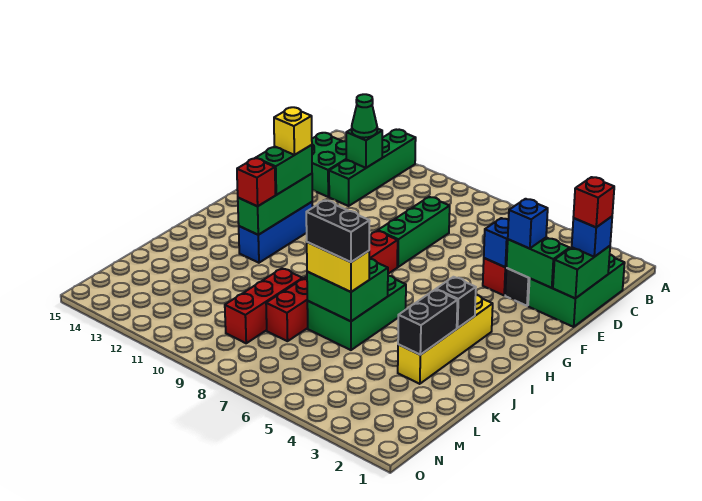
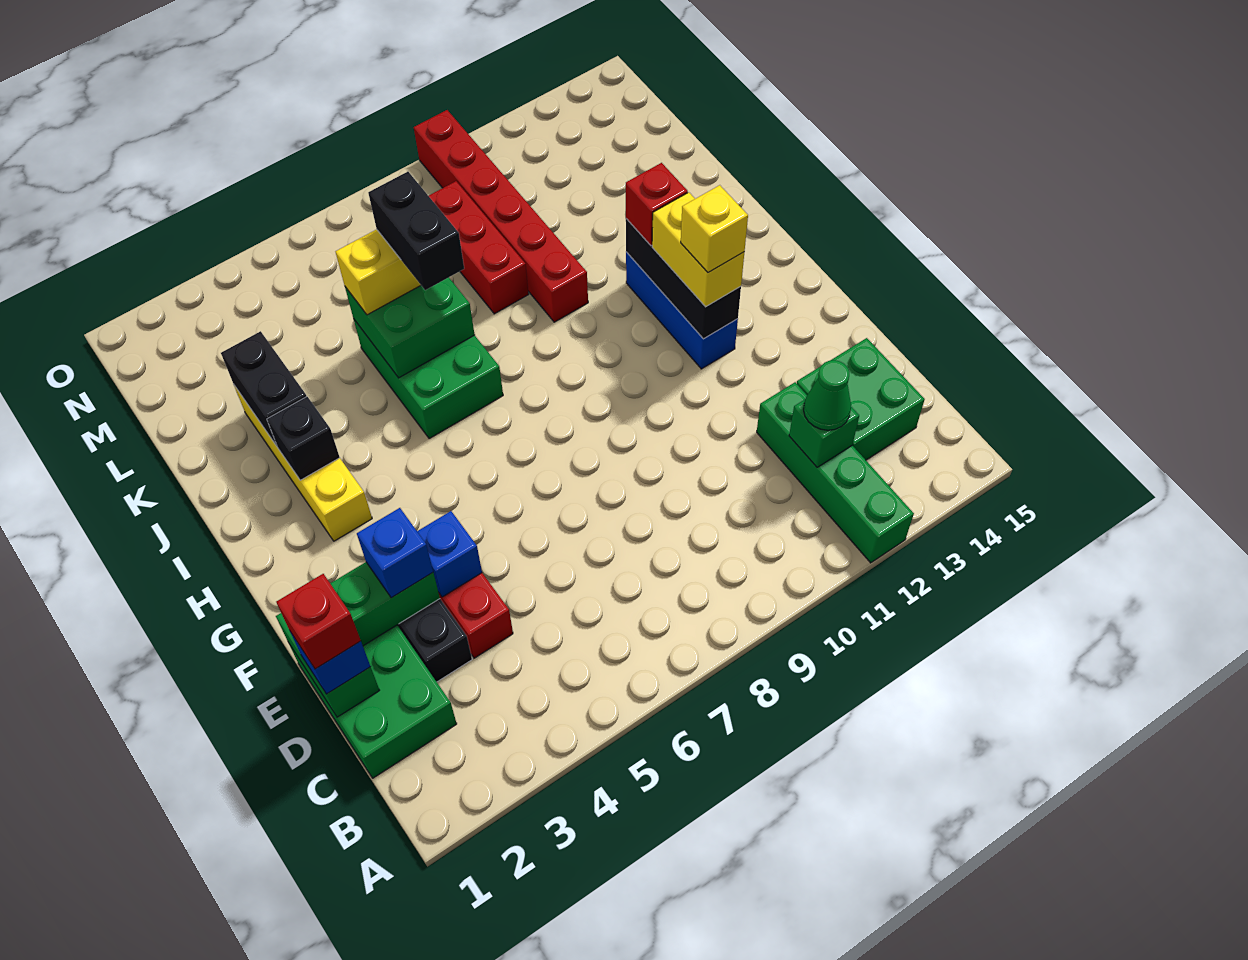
green brick D8:F8 level 1 -> none
red brick G8:L8 level 1 -> red brick J10:O10 level 1
green brick G12:I12 level 2 -> black brick G12:I12 level 2
green brick G12:H12 level 3 -> yellow brick G12:H12 level 3
black brick K6:K7 level 4 -> black brick J7:K7 level 4

